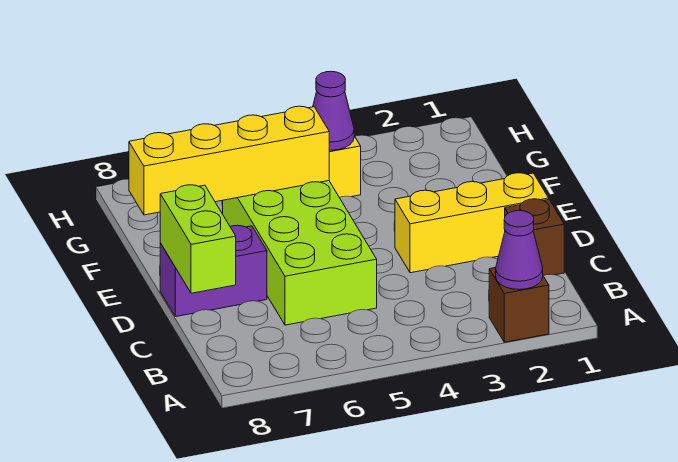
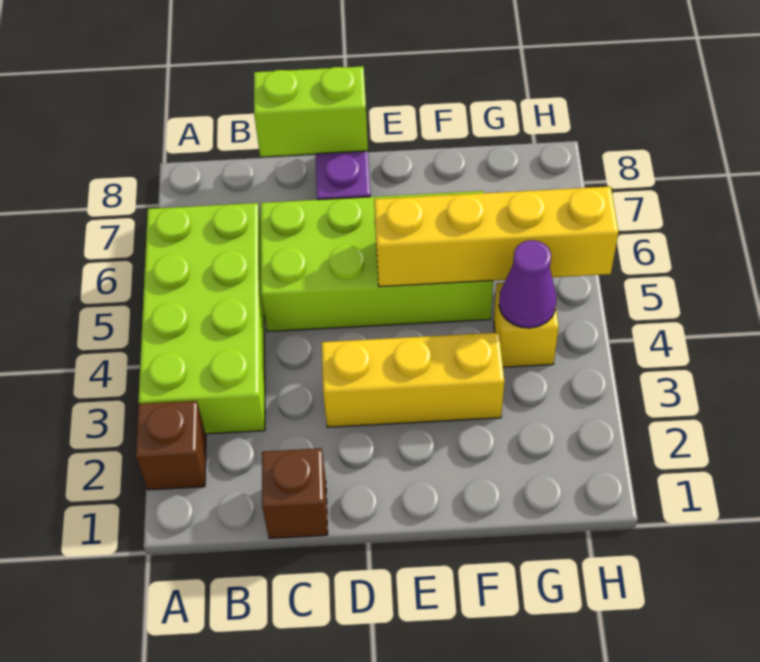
purple cone A2 level 2 -> none
none -> lime brick A3:B6 level 1
yellow brick D1:D3 level 1 -> yellow brick D3:F3 level 1
yellow brick F5:F8 level 2 -> yellow brick E5:H5 level 2

